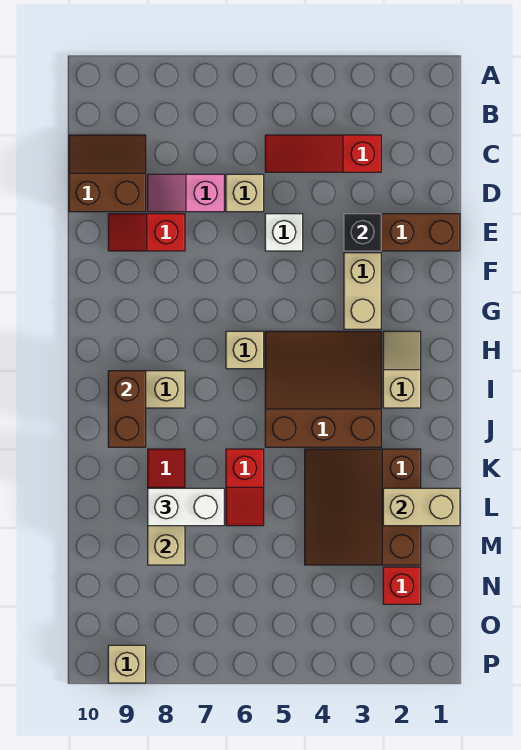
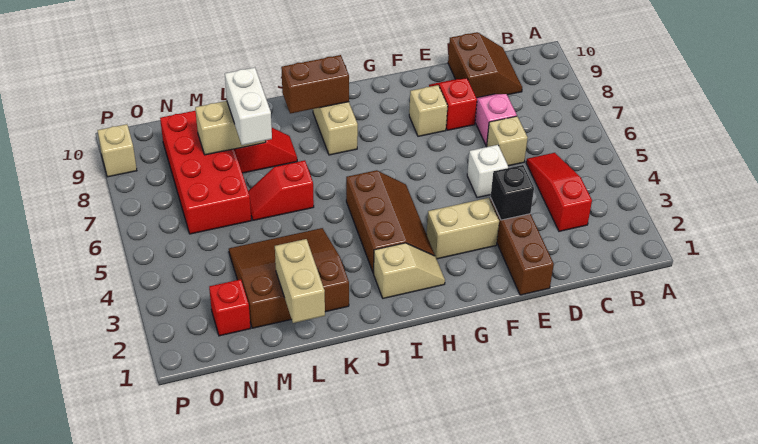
brown slope H3:J5 level 1 top J -> brown slope H3:I5 level 1 top I
tan brick H6 level 1 -> tan brick F8 level 1
none -> red brick M6:N9 level 1

